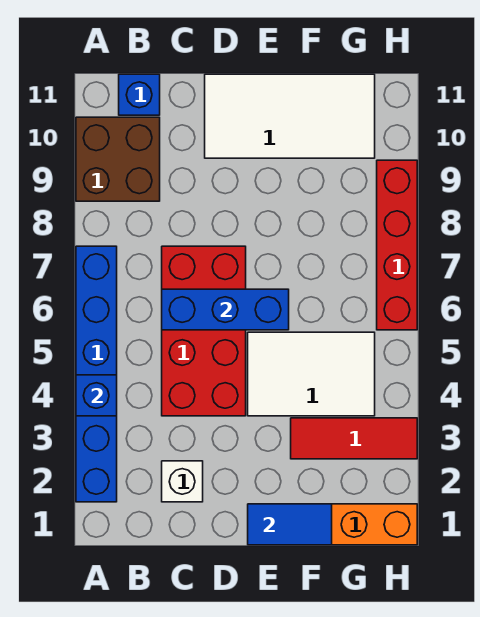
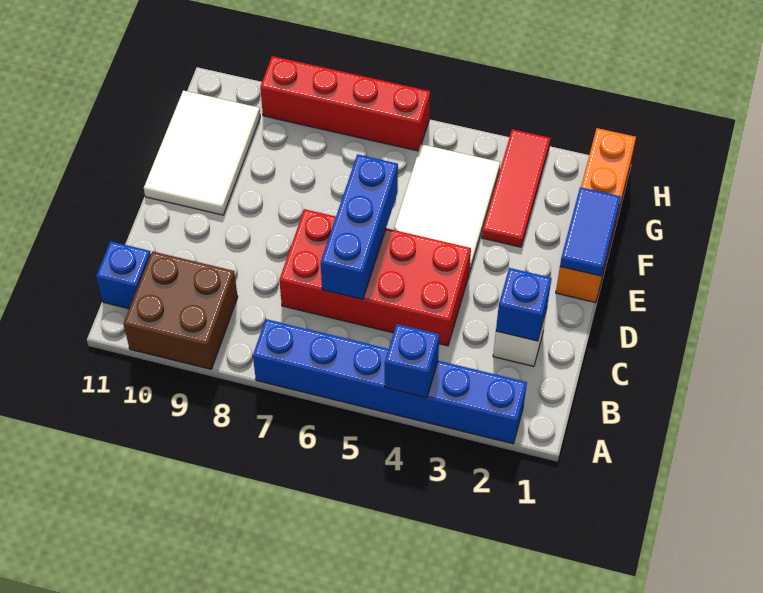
none -> blue brick C2 level 2
white tile D10:G11 level 1 -> white tile E10:G11 level 1

